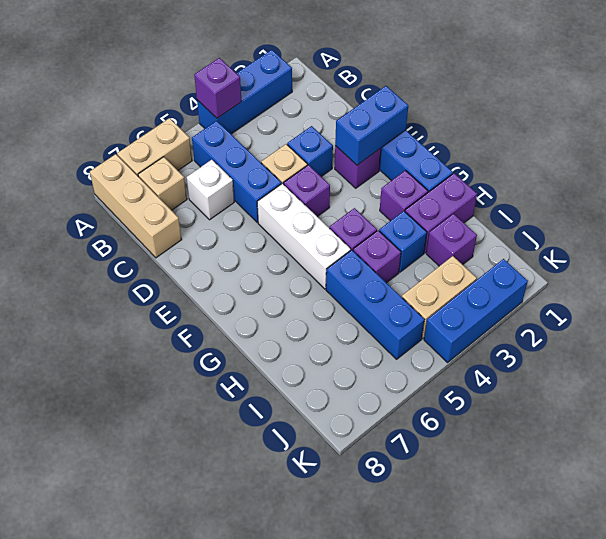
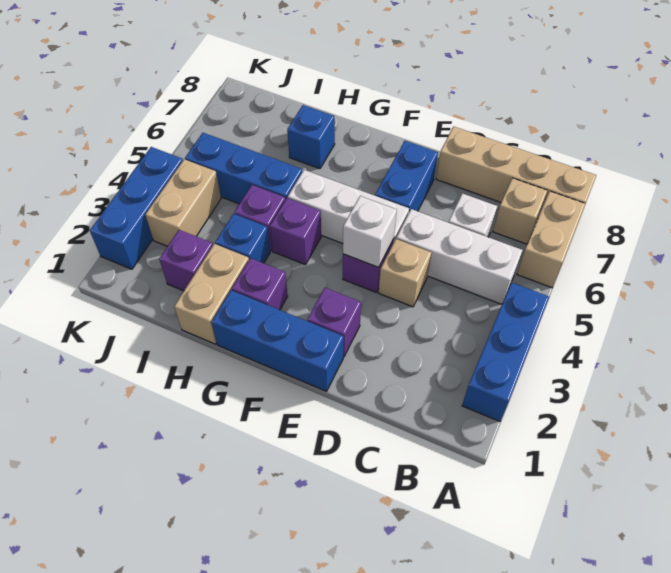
purple brick A4 level 2 -> none
tan brick A8:C8 level 1 -> tan brick A8:D8 level 1
blue brick B5:D5 level 1 -> white brick B5:D5 level 1
blue brick D3 level 1 -> blue brick H7 level 1
blue brick E1:E2 level 2 -> blue brick E6:E7 level 1
none -> white brick E4 level 2
purple brick H1:H2 level 1 -> tan brick H1:H2 level 1

